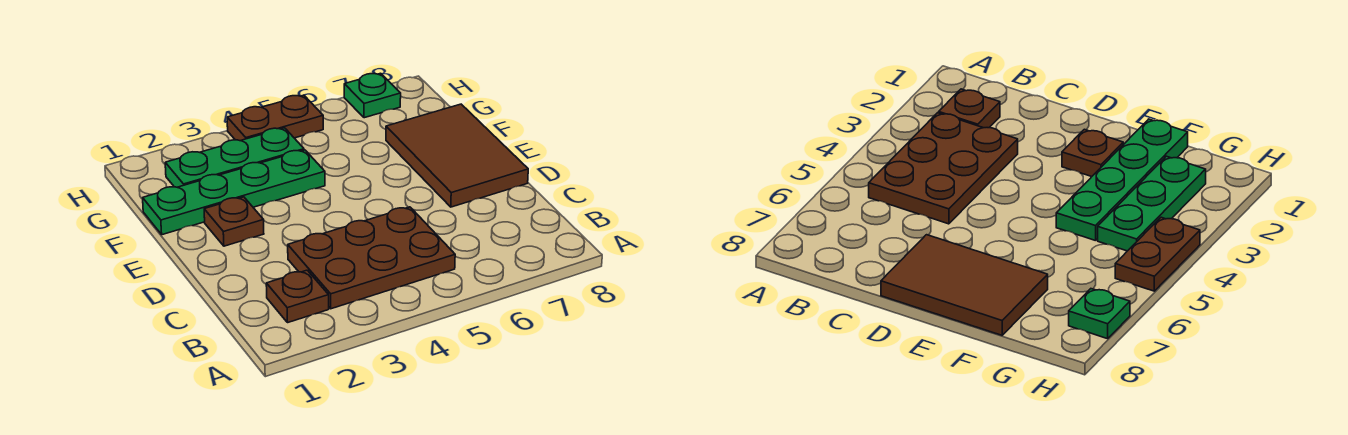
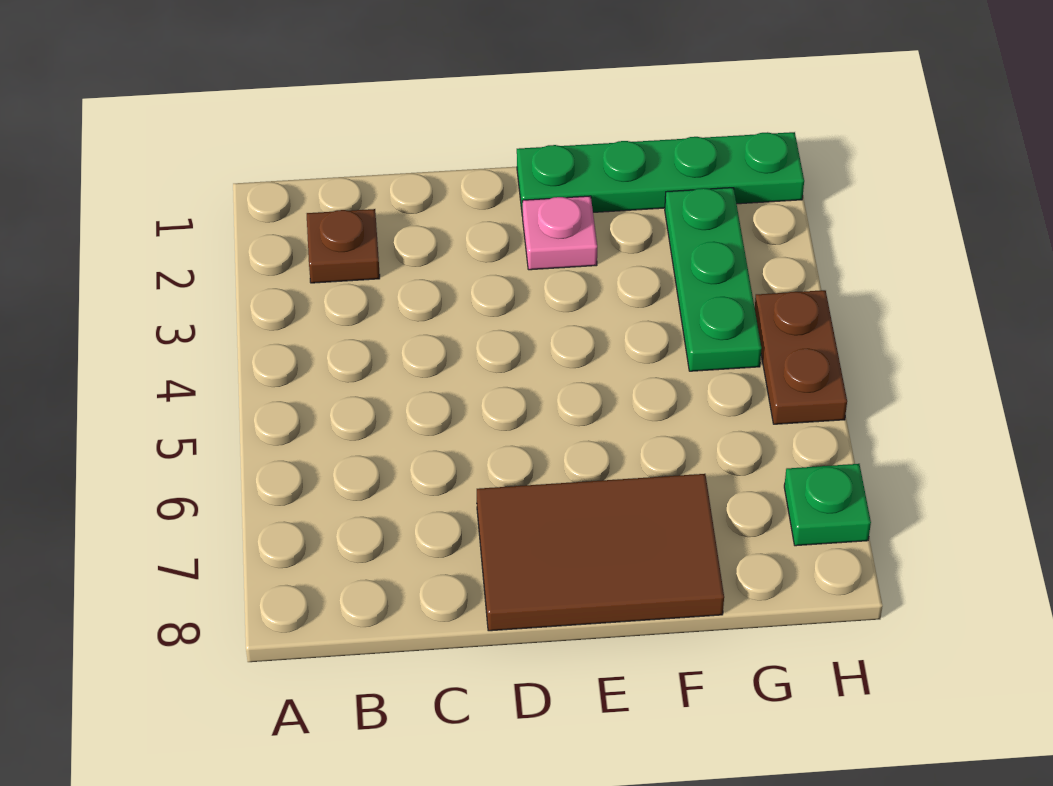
brown plate B3:C5 level 1 -> none
brown plate E2 level 1 -> pink plate E2 level 1
green plate F1:F4 level 1 -> green plate E1:H1 level 1

